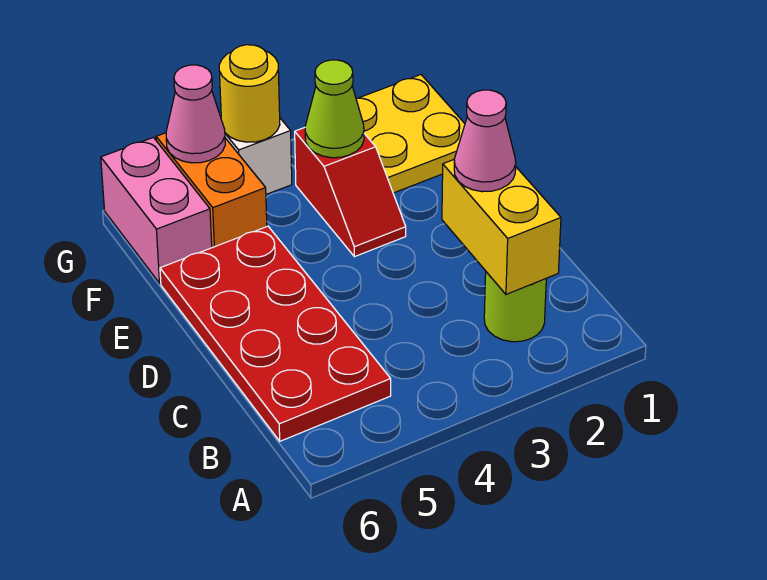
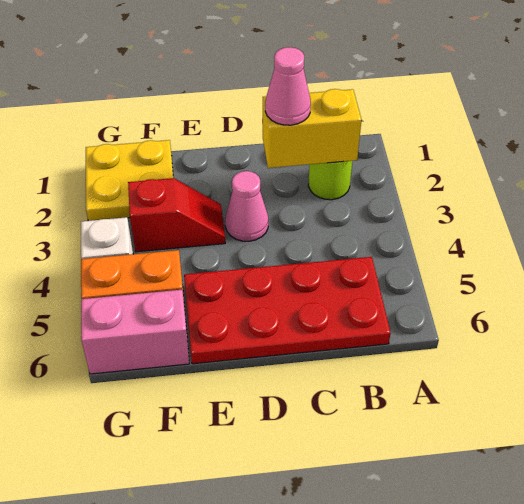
lime cone F3 level 2 -> none
yellow round brick G4 level 2 -> none
pink cone G5 level 2 -> pink cone D3 level 1

